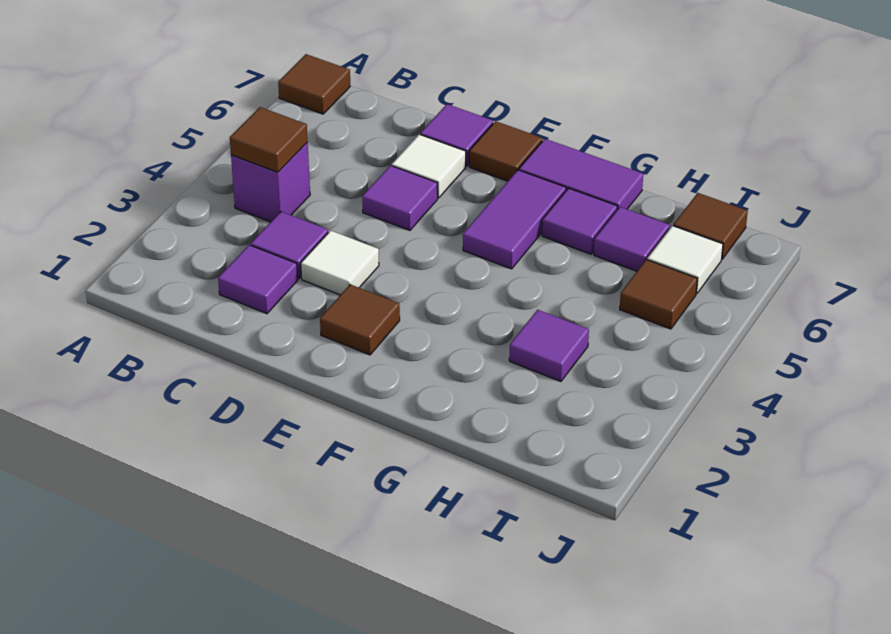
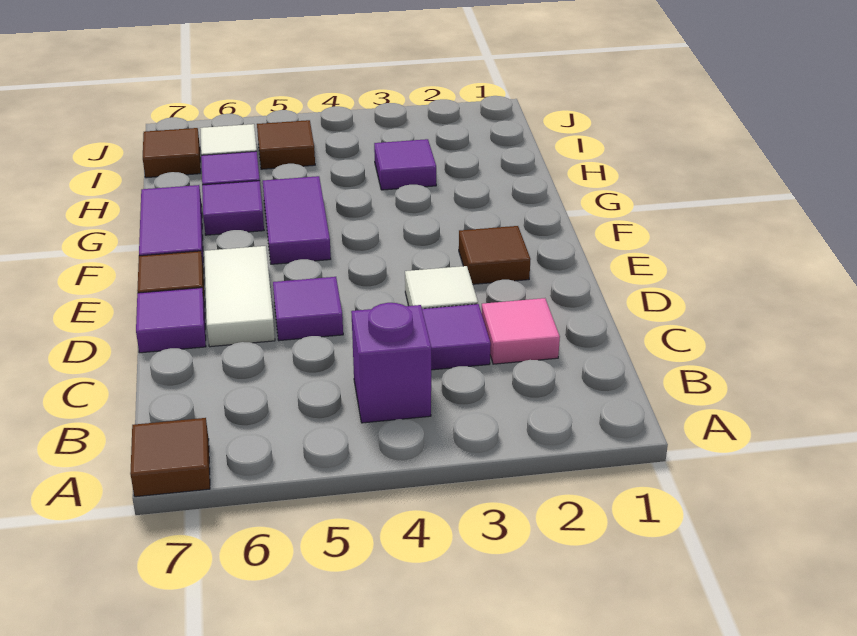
brown tile B4 level 2 -> none
purple tile C2 level 1 -> pink tile C2 level 1
white tile D6 level 1 -> white tile D6:E6 level 1
purple tile F5:F6 level 1 -> purple tile F5:G5 level 1

